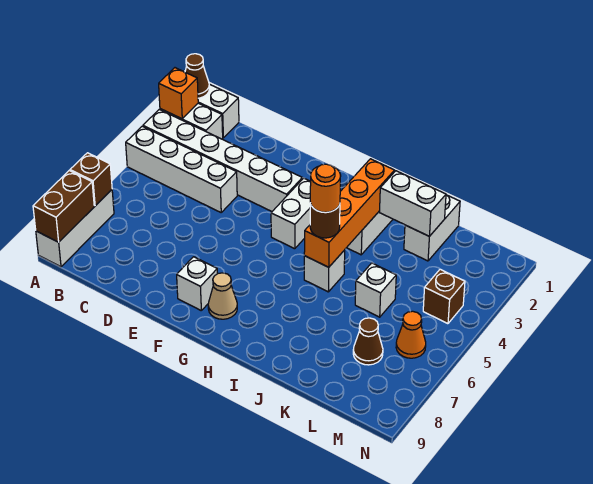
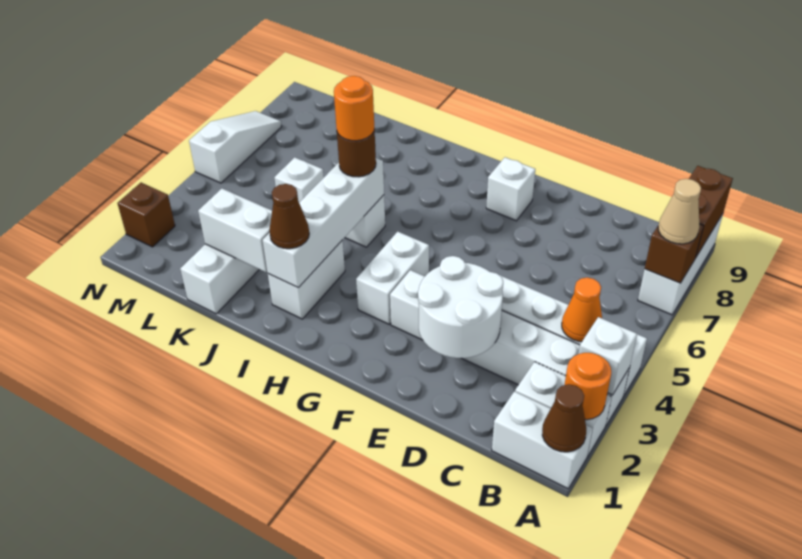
orange brick A2 level 2 -> orange round brick A2 level 2
none -> white brick A3 level 2
none -> white round brick D2:E3 level 2
tan cone G8 level 1 -> tan cone A7 level 3
orange brick I2:I5 level 2 -> white brick I2:I5 level 2
brown cone L7 level 1 -> brown cone I2 level 3
brown brick M4 level 1 -> brown brick N2 level 1
orange cone M6 level 1 -> orange cone B4 level 2
none -> white slope N5:N7 level 1 top 5

